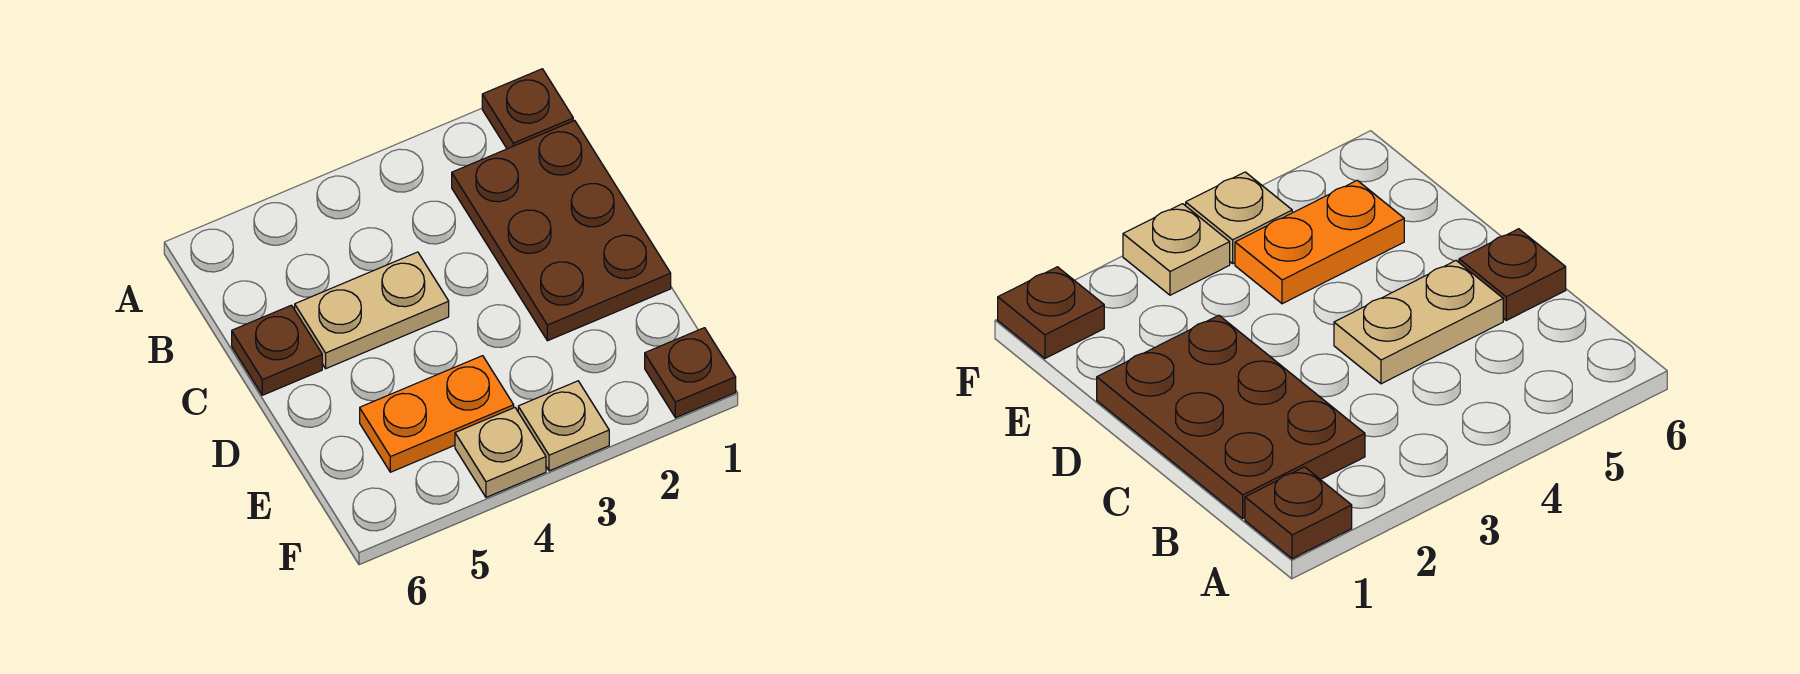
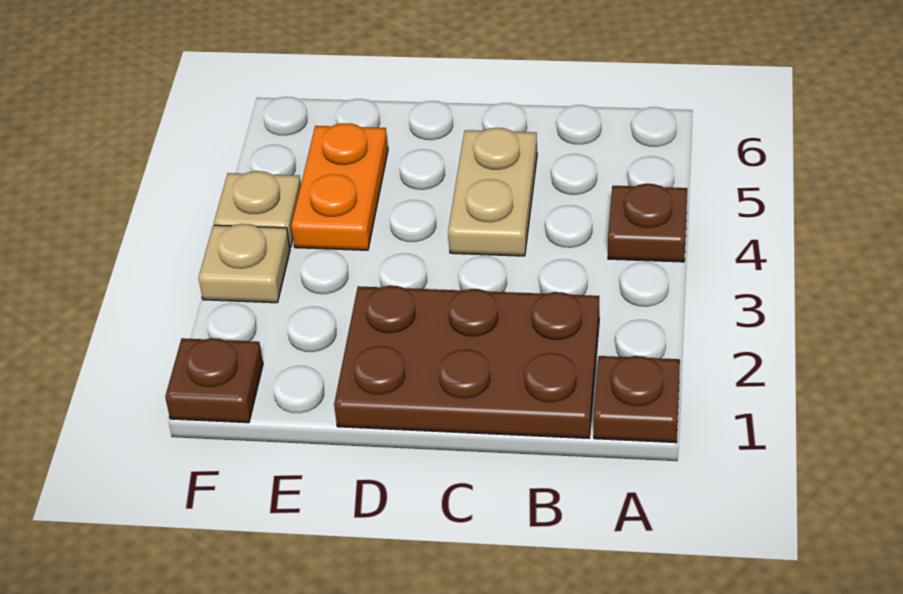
brown plate C6 level 1 -> brown plate A4 level 1

